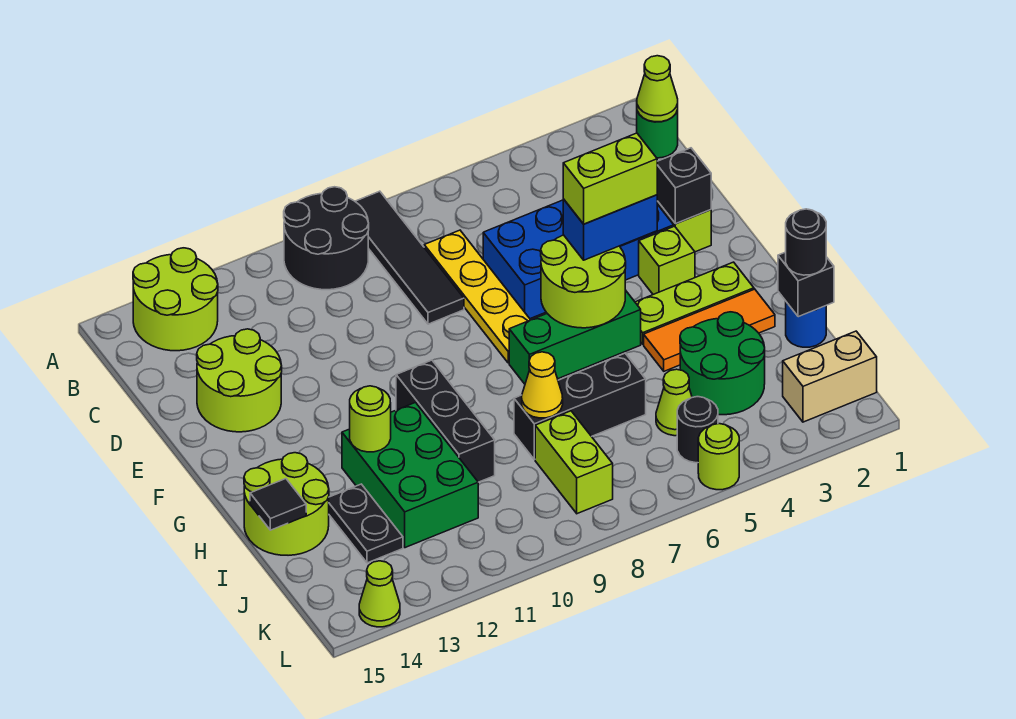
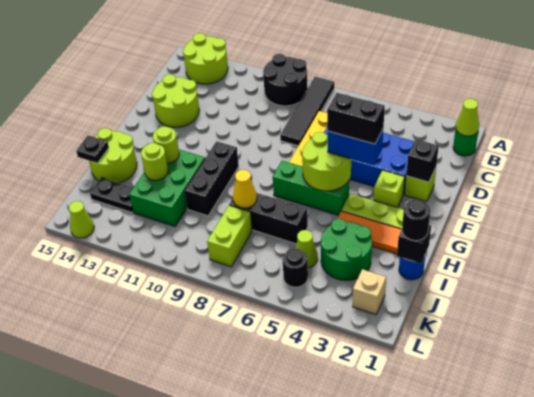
lime brick F4:F5 level 4 -> black brick F4:F5 level 4
black plate I13:J13 level 1 -> black plate J13:J14 level 1
black tile I15 level 2 -> black plate I15 level 2
tan brick K1:K2 level 1 -> tan brick K2 level 1
lime round brick L5 level 1 -> lime round brick I12 level 2

